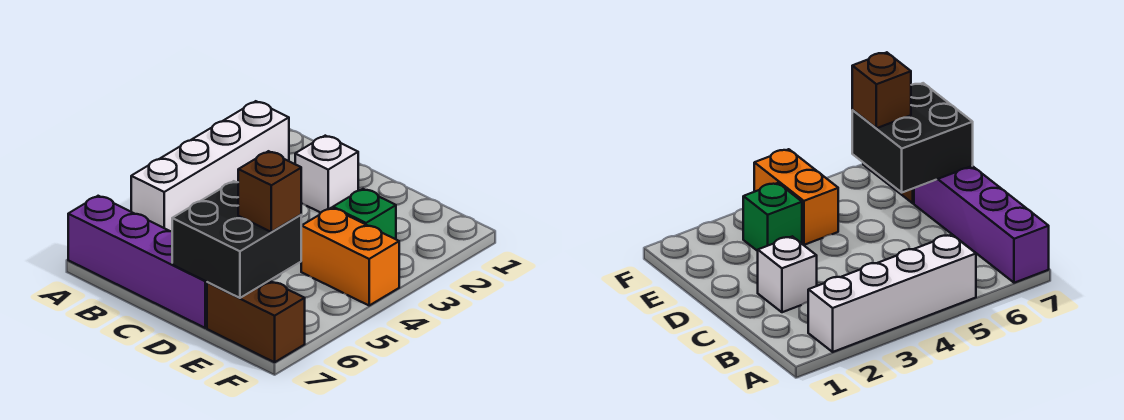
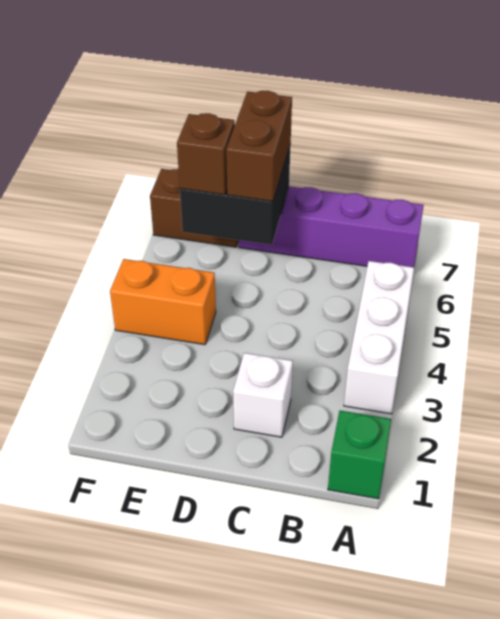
white brick A2:A5 level 1 -> white brick A3:A5 level 1
none -> brown brick D6:D7 level 3
green brick E3 level 1 -> green brick A1 level 1

